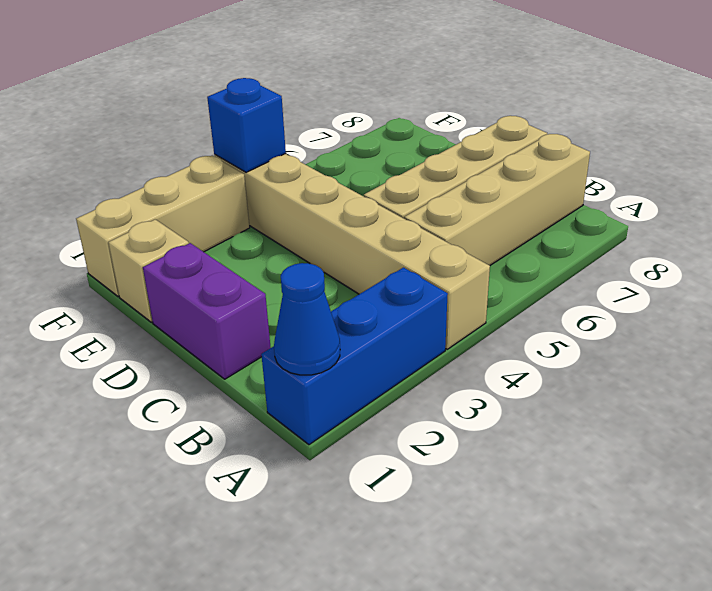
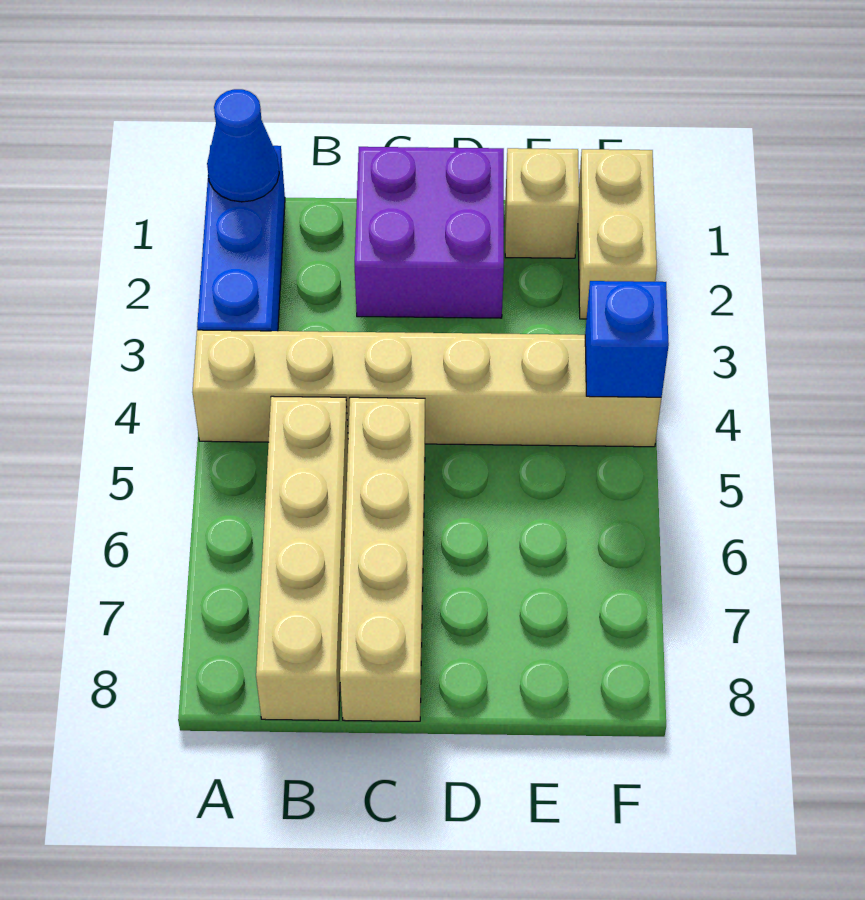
purple brick C1:D1 level 1 -> purple brick C1:D2 level 1
tan brick F1:F3 level 1 -> tan brick F1:F2 level 1

